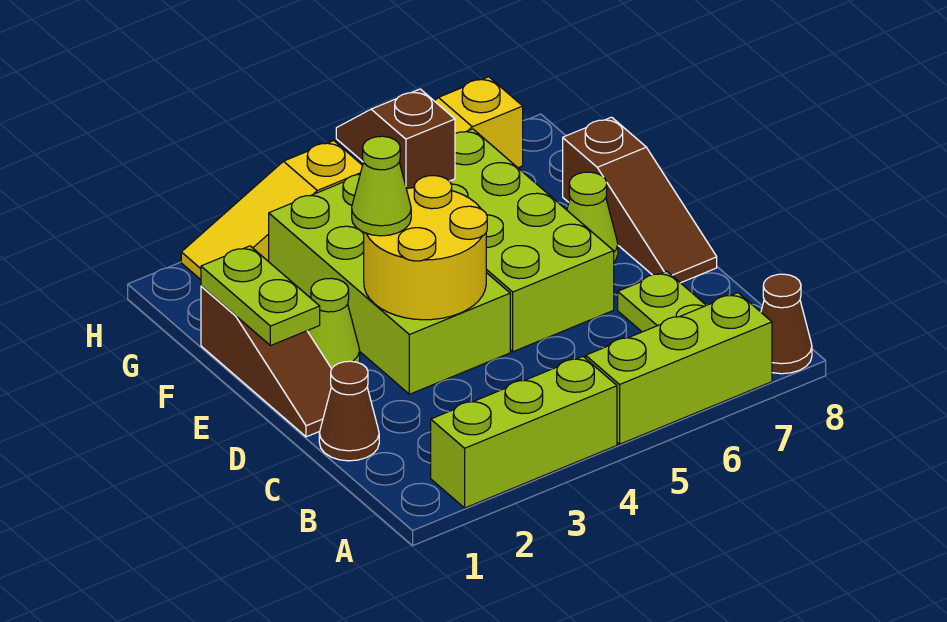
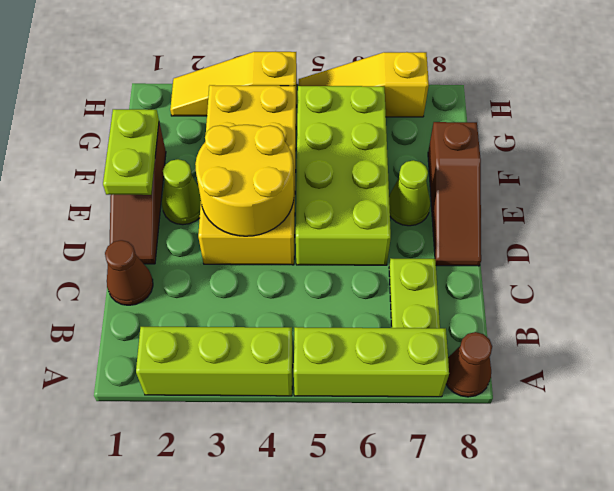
lime brick D3:G4 level 1 -> yellow brick D3:G4 level 1
lime cone E3 level 3 -> none
brown slope G5:H5 level 2 top G -> none

